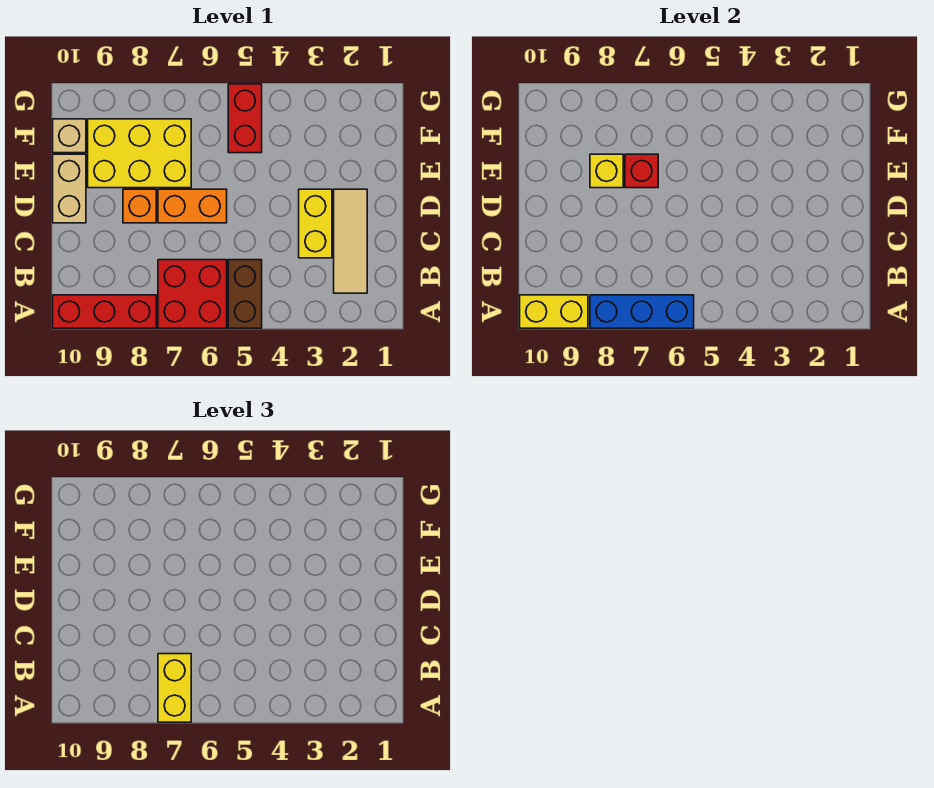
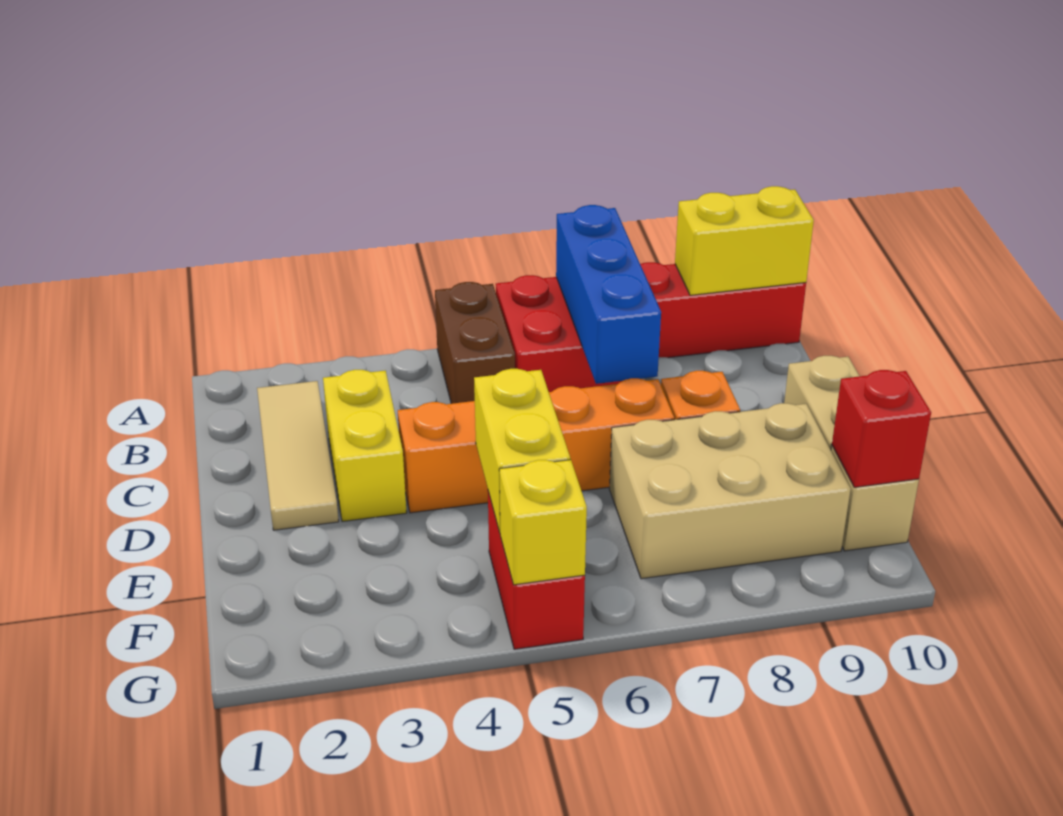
blue brick A6:A8 level 2 -> blue brick A7:C7 level 2
yellow brick A7:B7 level 3 -> yellow brick E5:F5 level 2
orange brick D6:D7 level 1 -> orange brick D4:D7 level 1
yellow brick E7:F9 level 1 -> tan brick E7:F9 level 1
red brick E7 level 2 -> red brick F10 level 2
yellow brick E8 level 2 -> yellow brick G5 level 2

